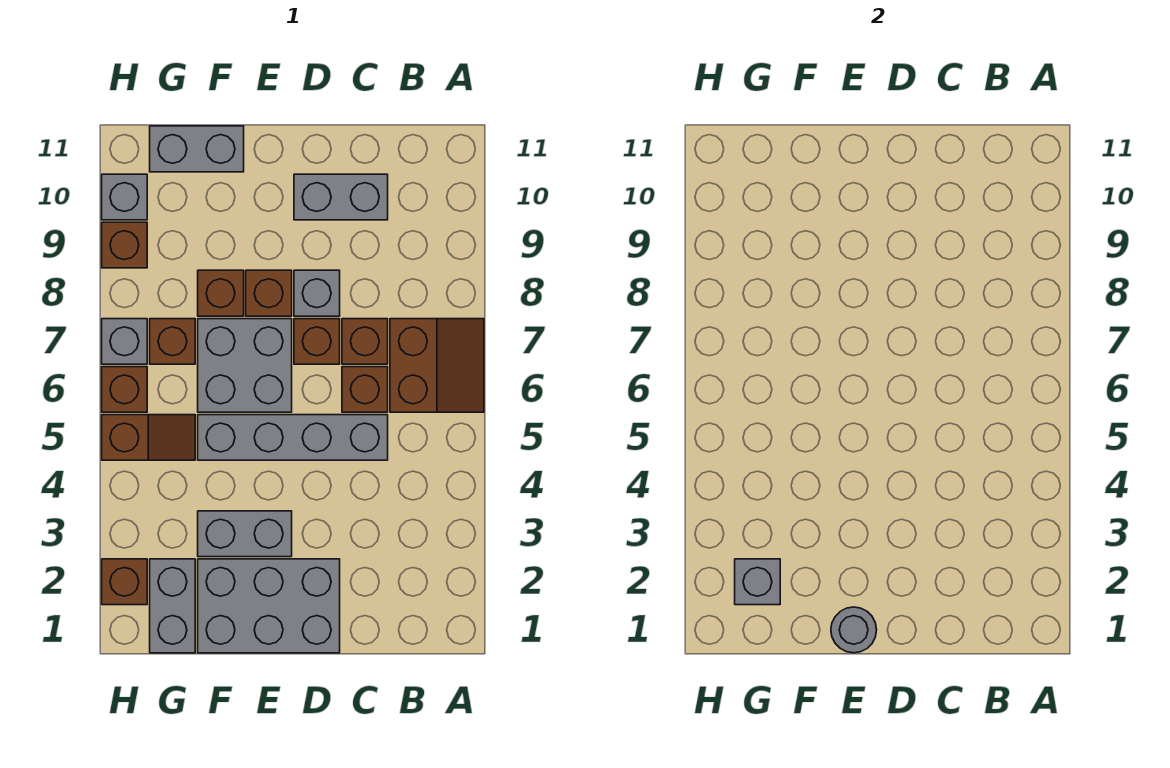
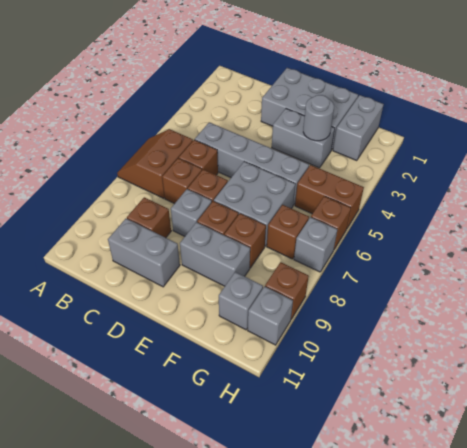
grey round brick E1 level 2 -> grey round brick F3 level 2
grey brick F11:G11 level 1 -> grey brick E9:F9 level 1
grey brick G2 level 2 -> grey brick G10 level 1
brown slope G5:H5 level 1 top H -> brown brick G5:H5 level 1
brown brick H2 level 1 -> brown brick C9 level 1

